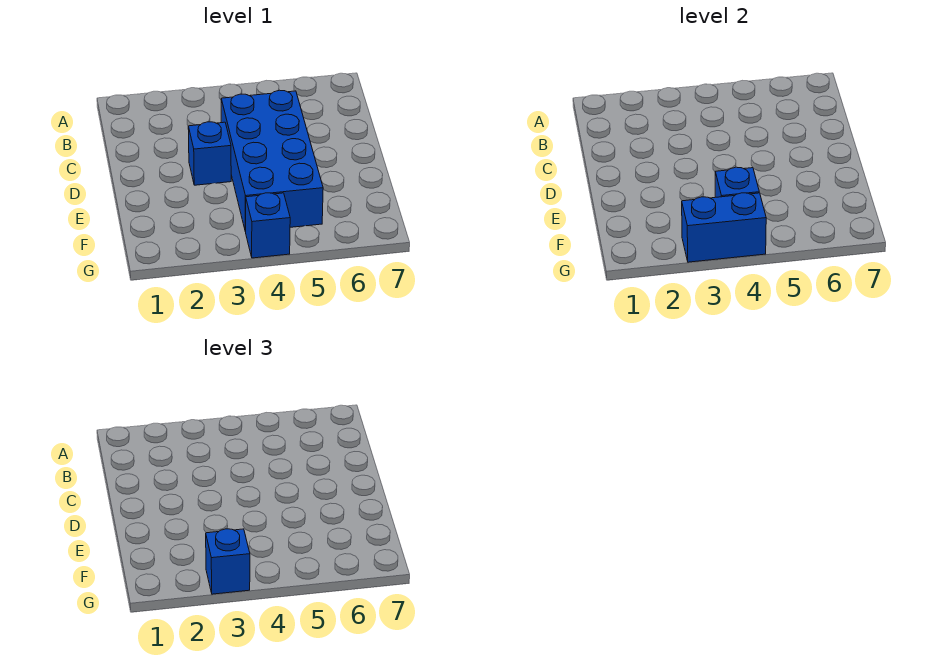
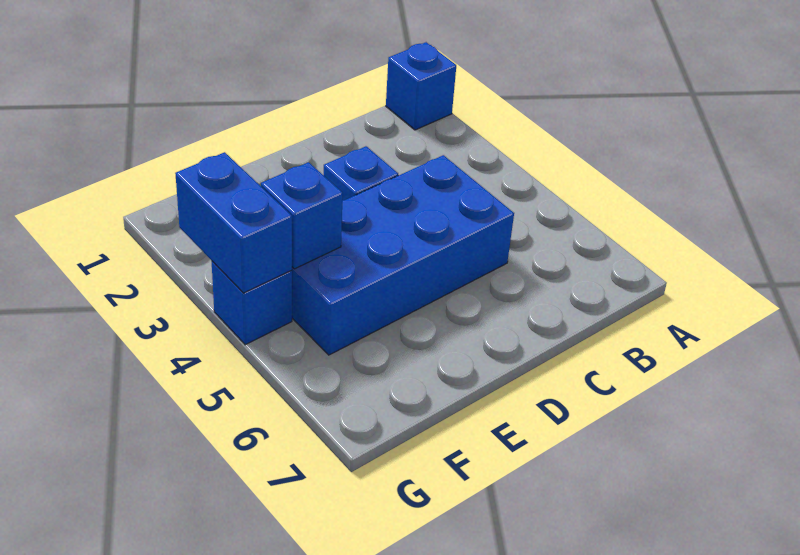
blue brick G3 level 3 -> blue brick A1 level 1

